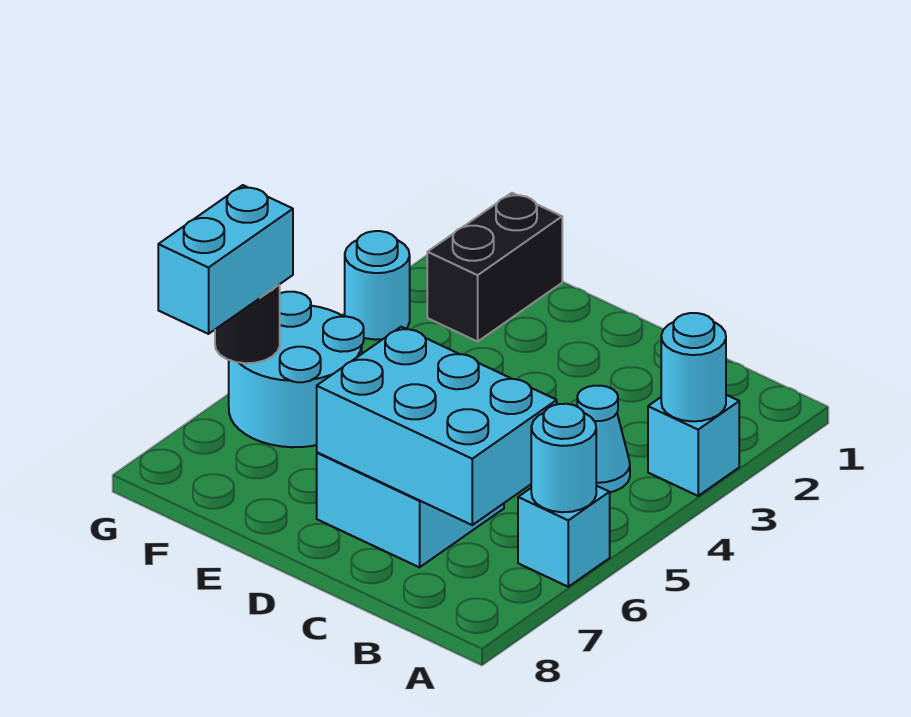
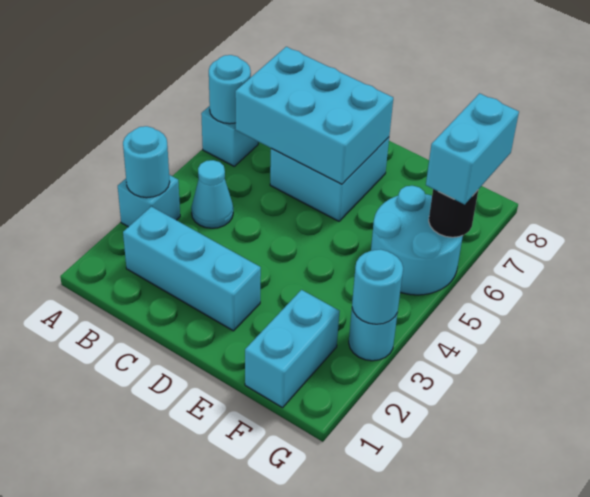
none -> cyan brick B2:D2 level 1
black brick F1:F2 level 1 -> cyan brick F1:F2 level 1
none -> cyan round brick G3 level 2

